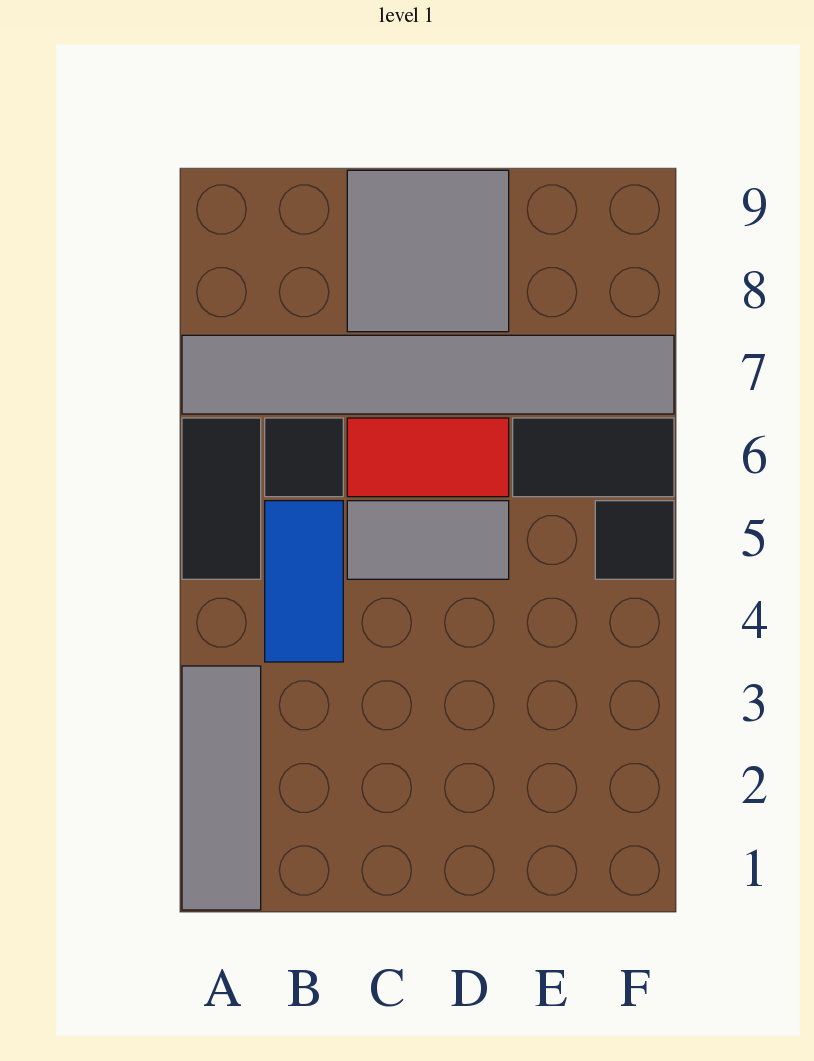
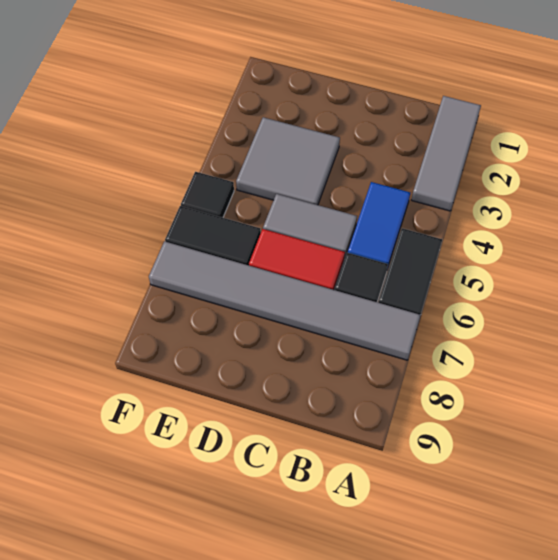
grey tile C8:D9 level 1 -> grey tile D3:E4 level 1

